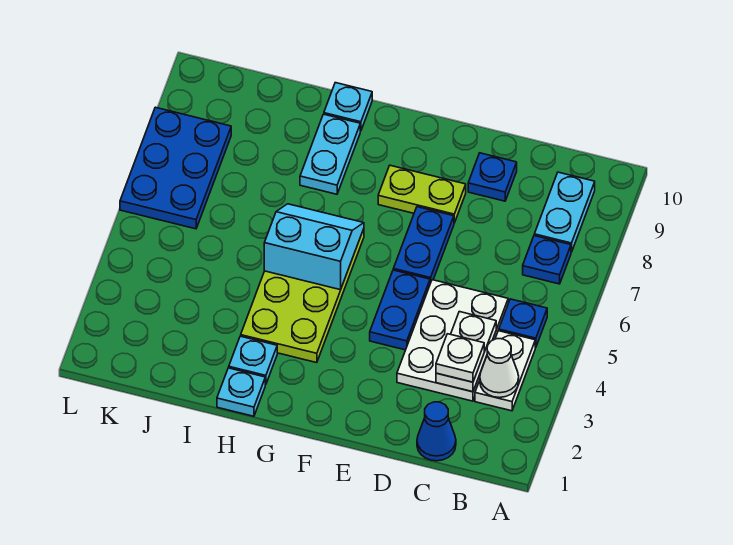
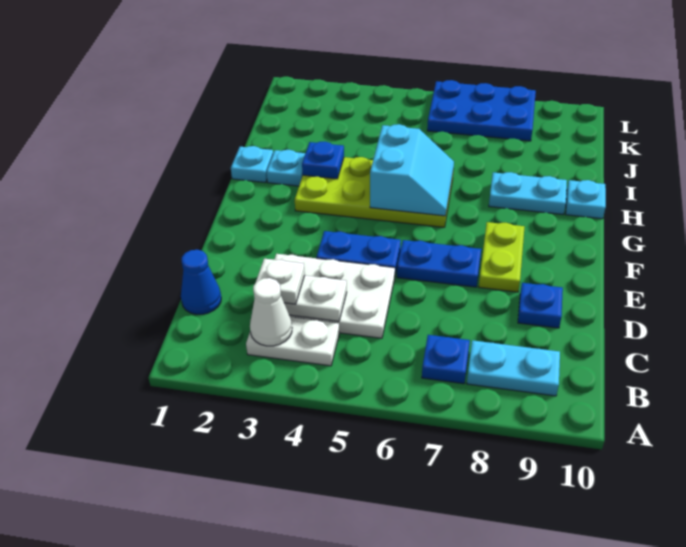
blue plate B5 level 1 -> blue plate H3 level 2

